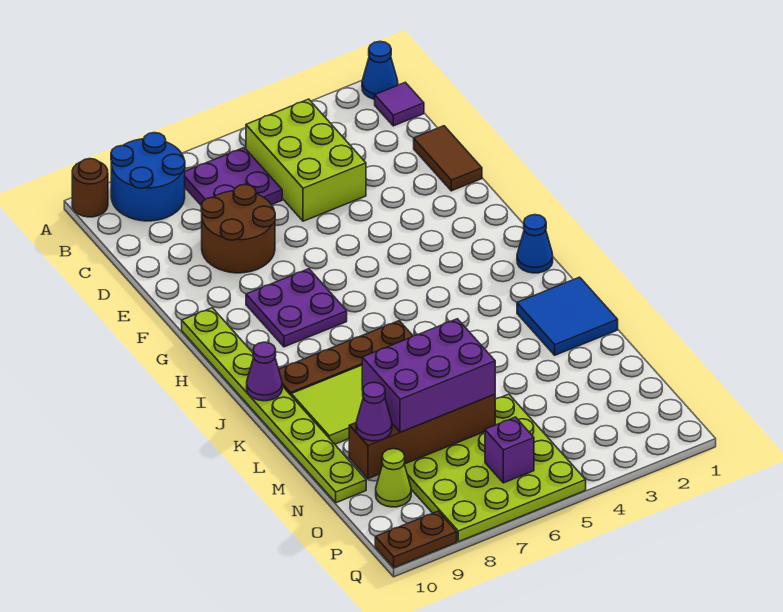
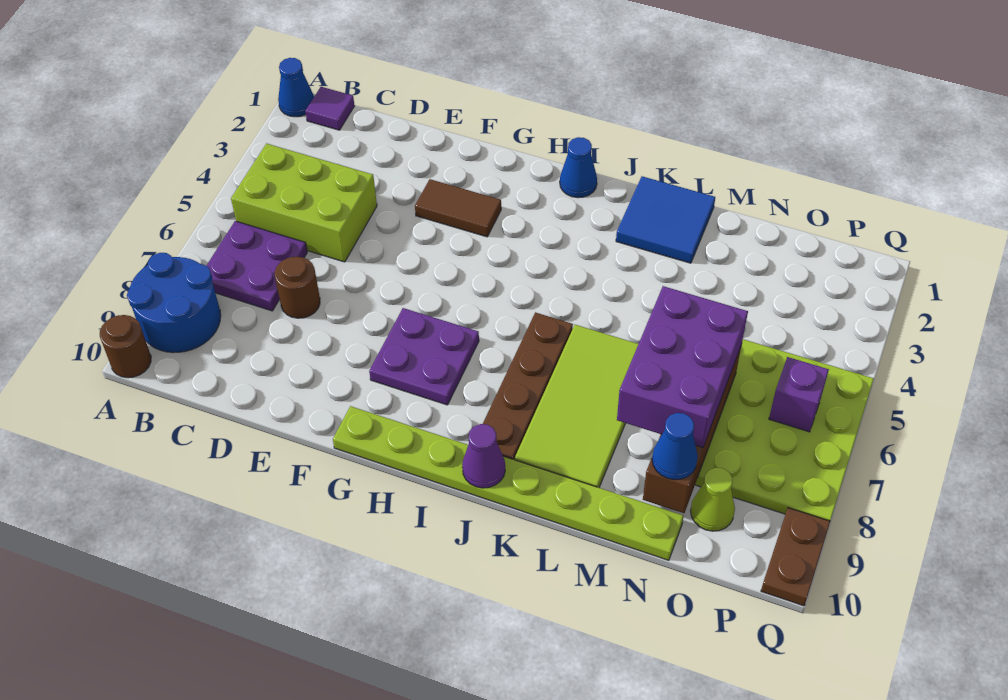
brown tile D1:E1 level 1 -> brown tile F3:G3 level 1
brown round brick D7:E8 level 1 -> brown round brick D7 level 1
purple cone N9 level 3 -> blue cone N9 level 3

